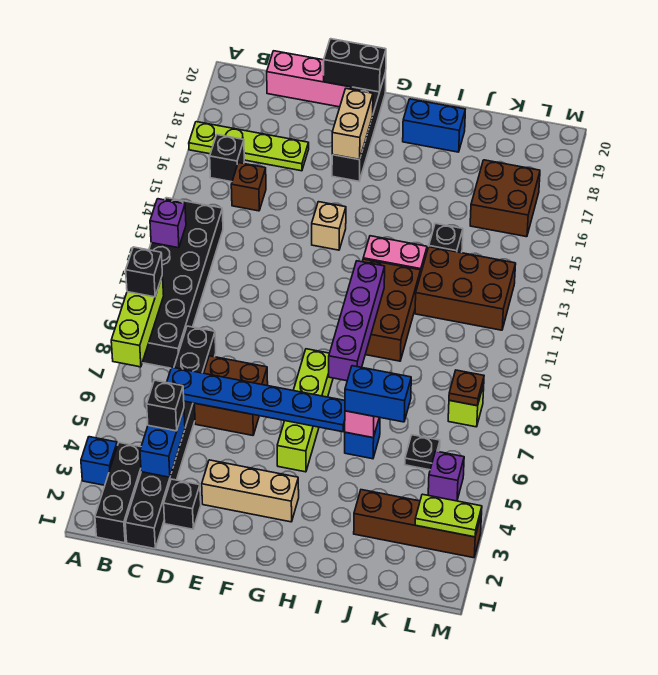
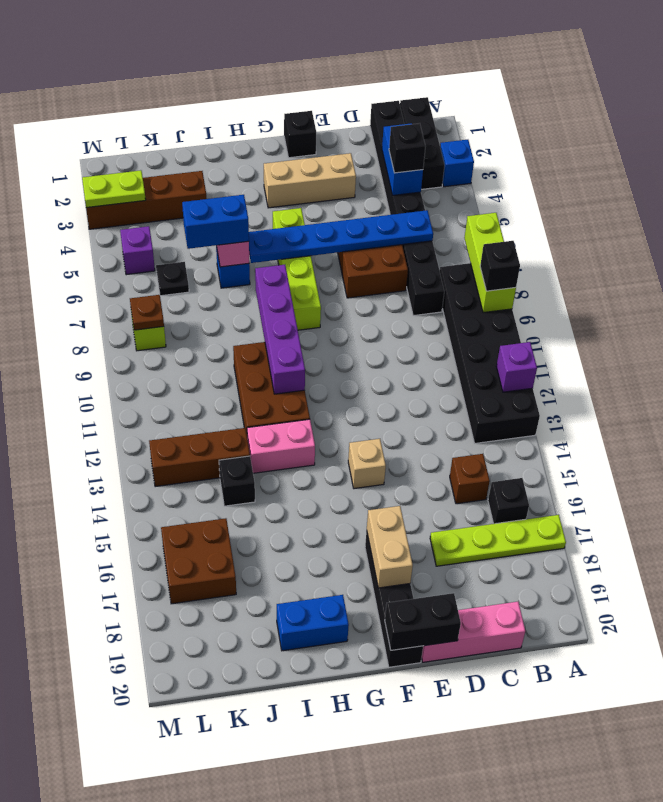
black brick D2 level 1 -> black brick F1 level 1
brown brick J12:L13 level 1 -> brown brick J13:L13 level 1

